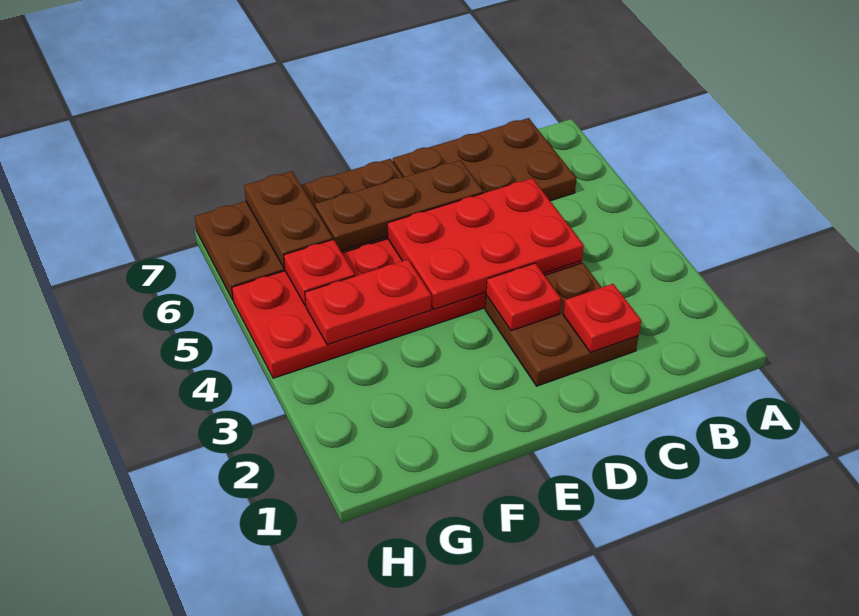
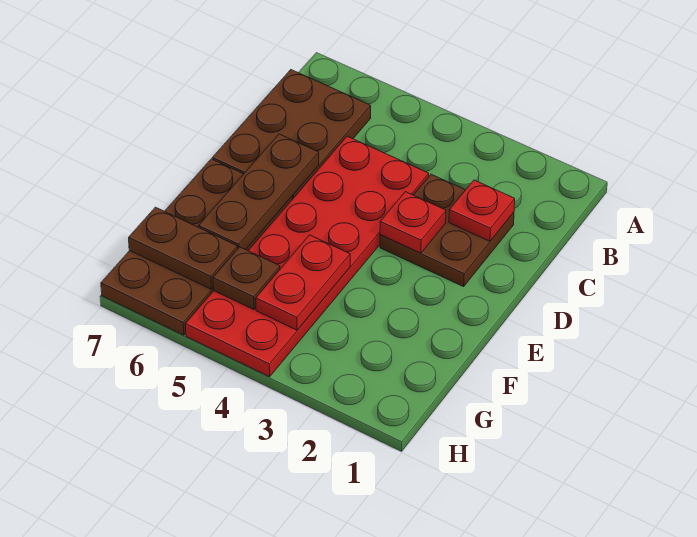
red plate C4:E5 level 2 -> none
red plate G5 level 2 -> brown plate G5 level 2

